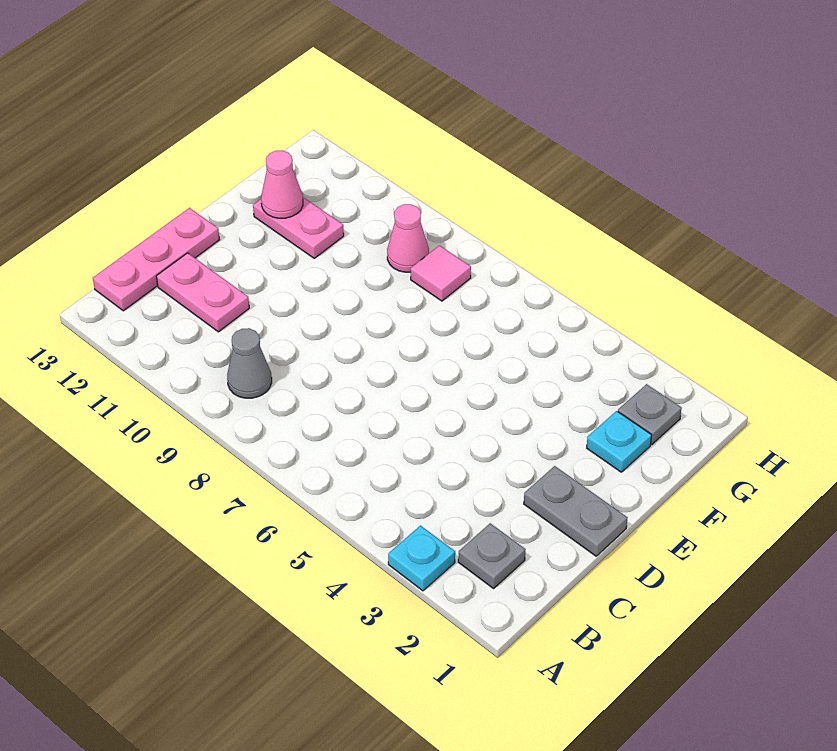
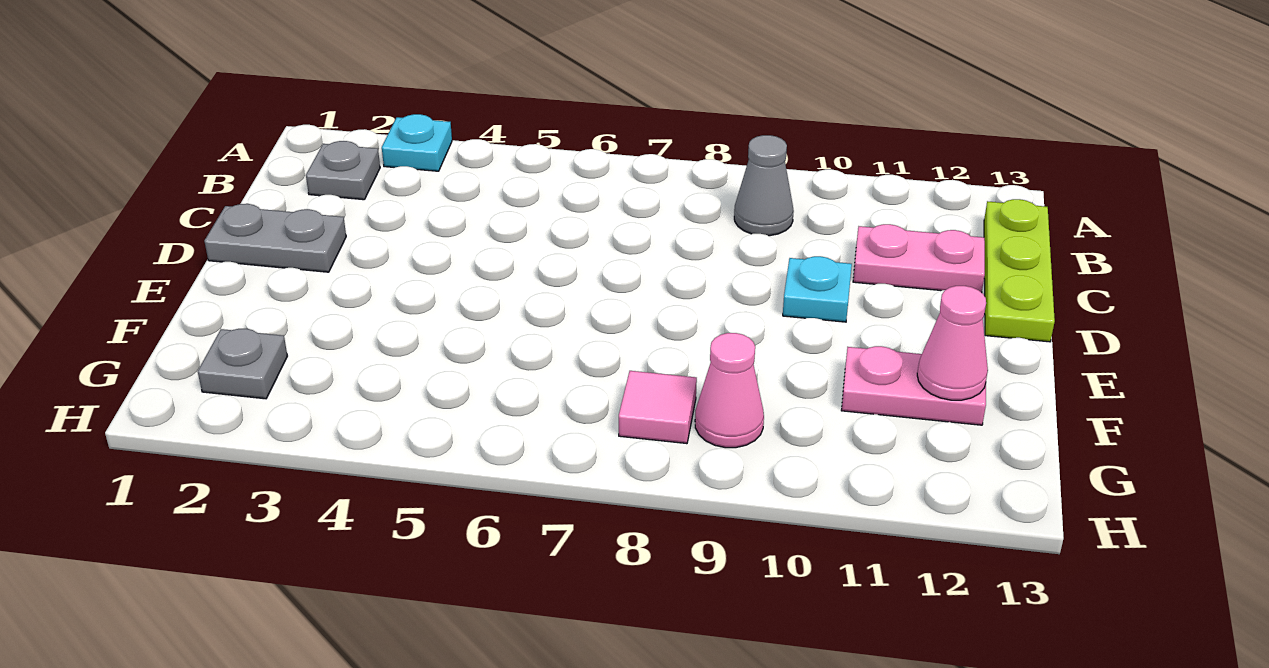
pink plate B13:D13 level 1 -> lime plate B13:D13 level 1
cyan plate F2 level 1 -> cyan plate D10 level 1

